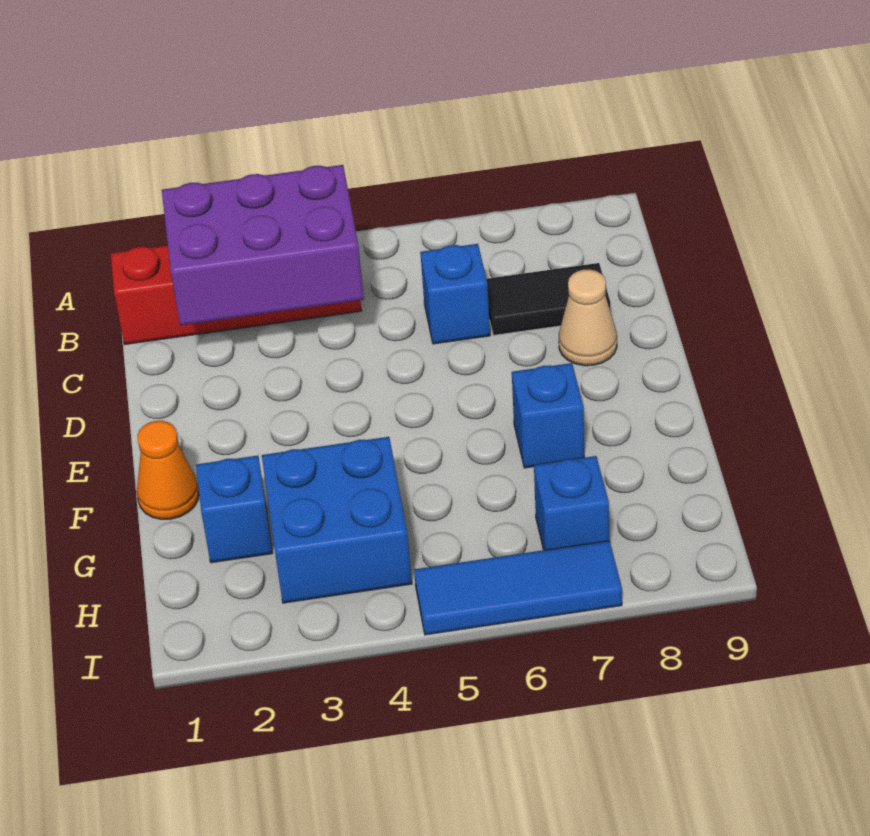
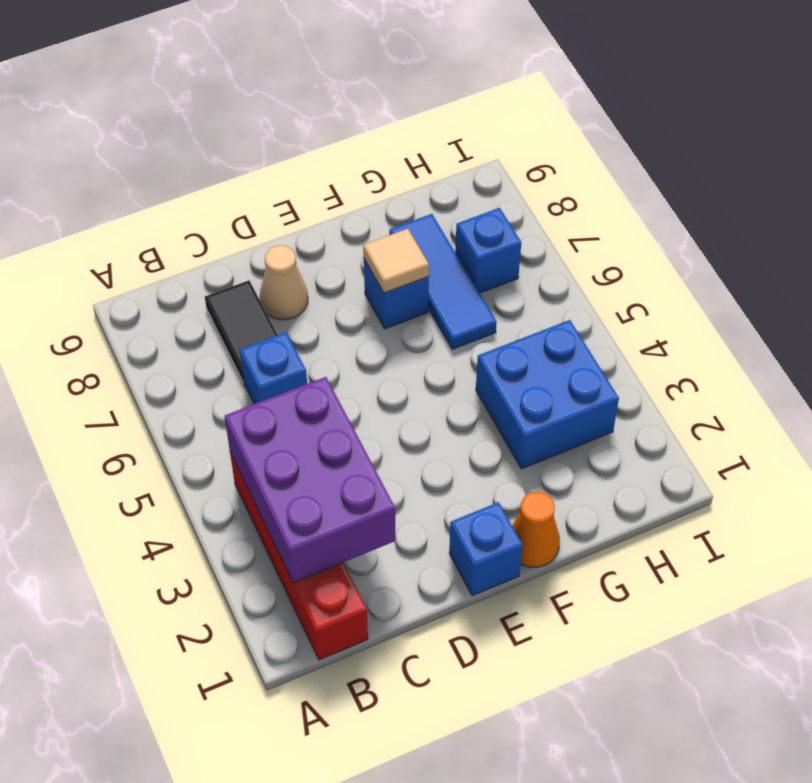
none -> tan tile F7 level 2
blue brick G2 level 1 -> blue brick E1 level 1
blue tile I5:I7 level 1 -> blue tile G6:G8 level 1

